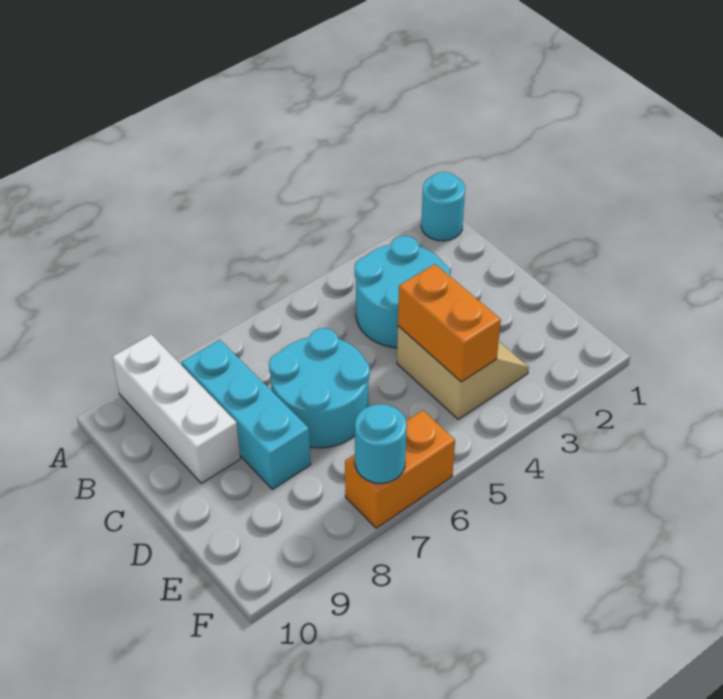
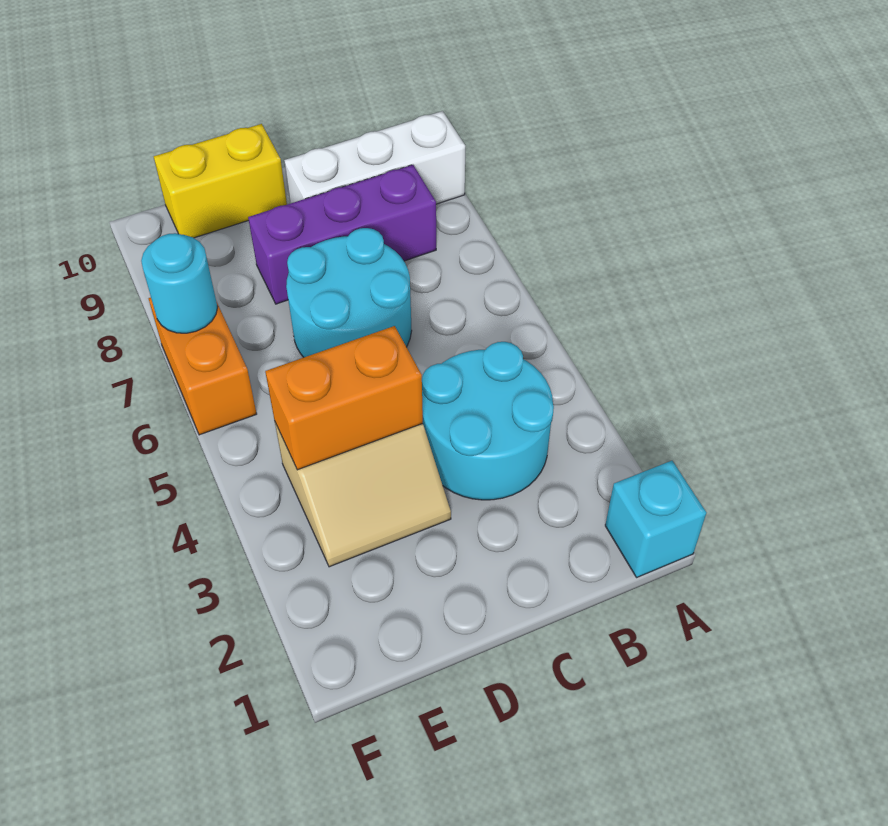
cyan round brick A1 level 1 -> cyan brick A1 level 1
cyan brick B8:D8 level 1 -> purple brick B8:D8 level 1
none -> yellow brick D10:E10 level 1

